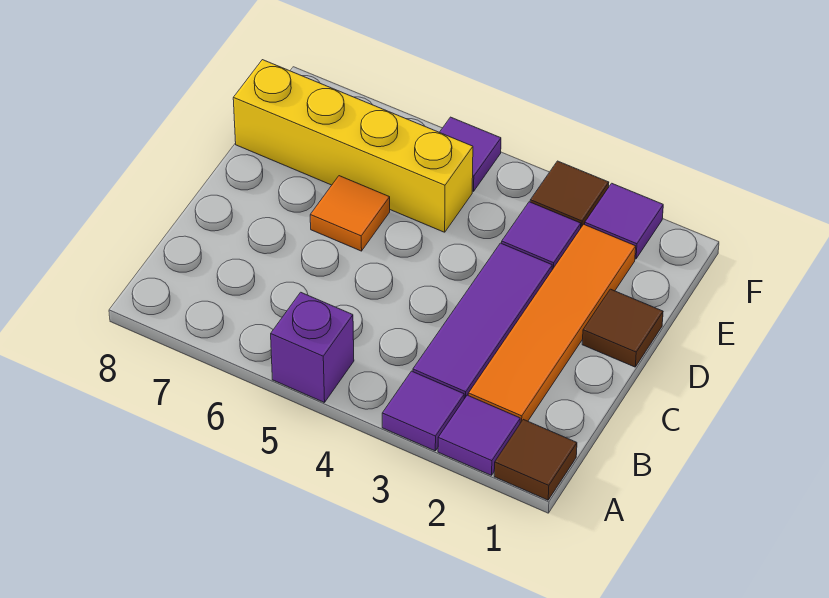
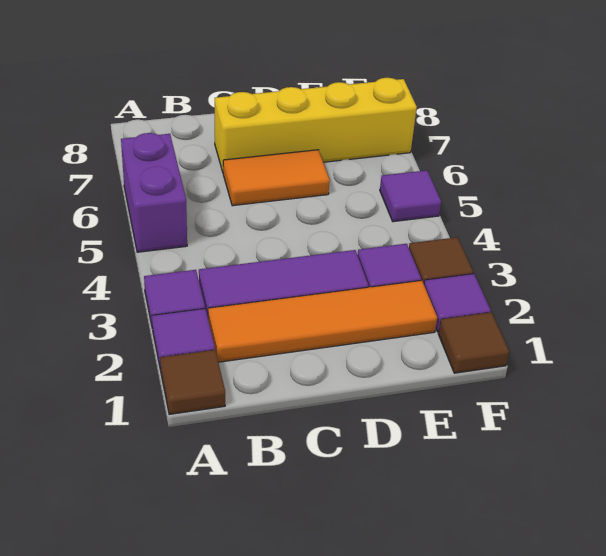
purple brick A5 level 1 -> purple brick A5:A6 level 1
brown tile D1 level 1 -> brown tile F1 level 1
orange tile D6 level 1 -> orange tile C6:D6 level 1
yellow brick E5:E8 level 1 -> yellow brick C7:F7 level 1

